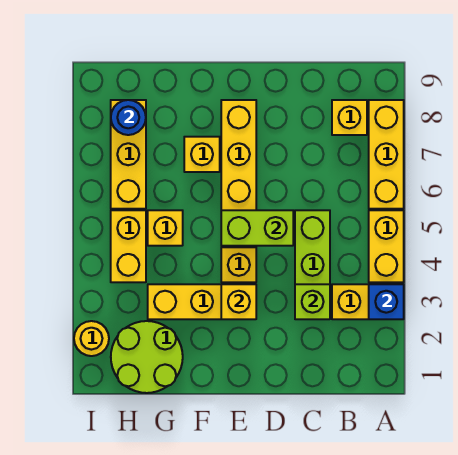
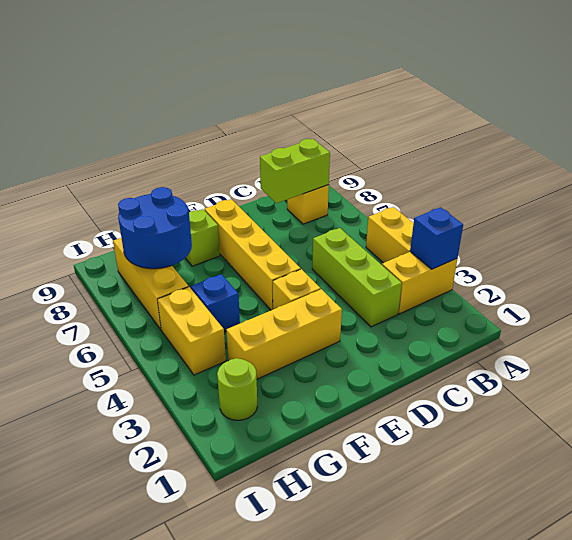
yellow brick A6:A8 level 1 -> none
lime brick C3 level 2 -> lime brick F8 level 1
lime brick D5:E5 level 2 -> lime brick B8:C8 level 2
yellow brick E3 level 2 -> none
yellow brick F7 level 1 -> none
lime round brick G1:H2 level 1 -> lime round brick H2 level 1
yellow brick G5 level 1 -> blue brick G5 level 1
blue round brick H8 level 2 -> blue round brick G7:H8 level 2
yellow round brick I2 level 1 -> none

